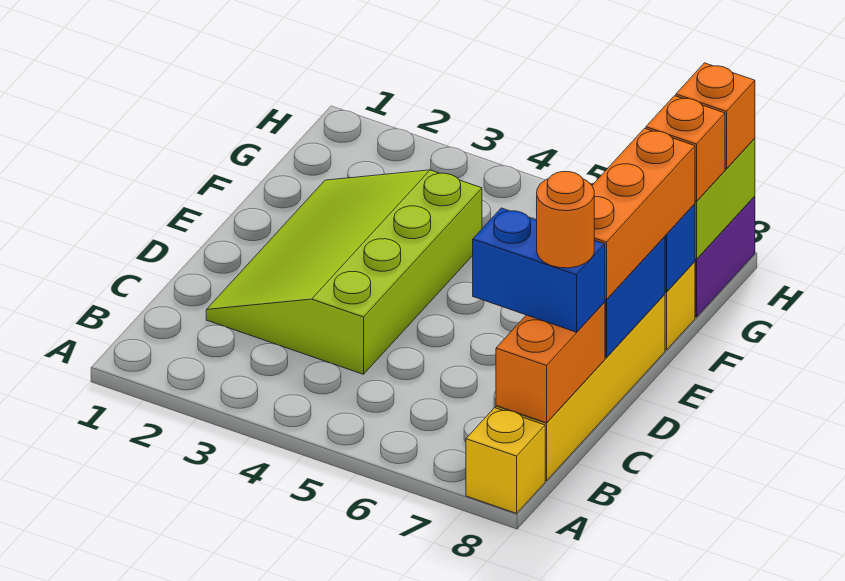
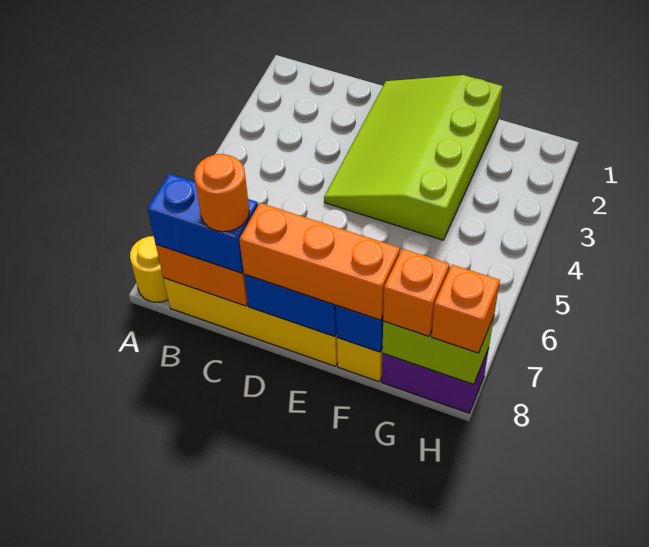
yellow brick A8 level 1 -> yellow round brick A8 level 1
lime slope C2:F4 level 1 top 4 -> lime slope D1:F4 level 1 top F
blue brick C7:C8 level 3 -> blue brick B8:C8 level 3

